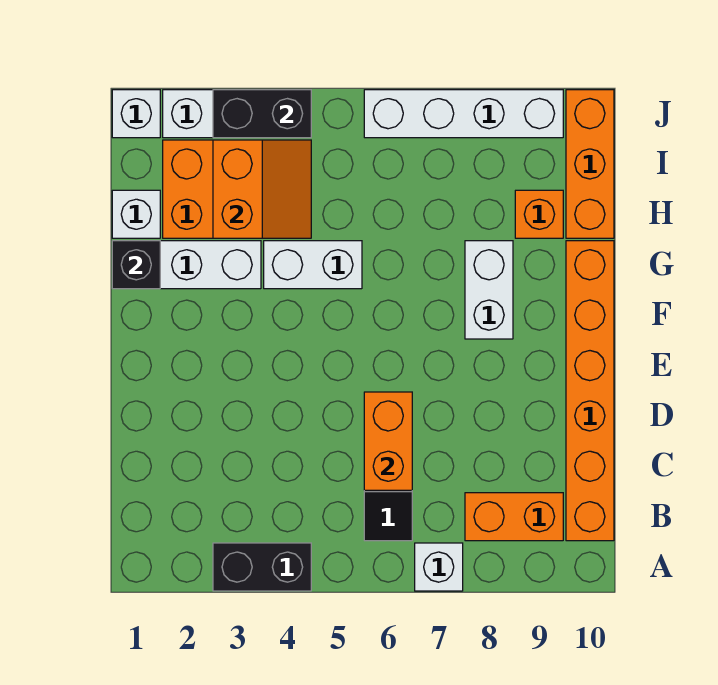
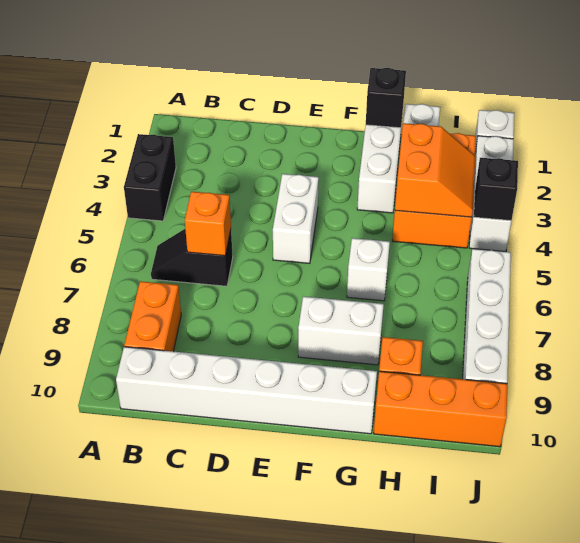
white brick A7 level 1 -> white brick G6 level 1
orange brick B10:G10 level 1 -> white brick B10:G10 level 1
orange brick C6:D6 level 2 -> orange brick C6 level 2
white brick G4:G5 level 1 -> white brick E4:E5 level 1
orange slope H3:I4 level 2 top 3 -> orange slope H3:I4 level 2 top H
black brick J3:J4 level 2 -> black brick J4 level 2

